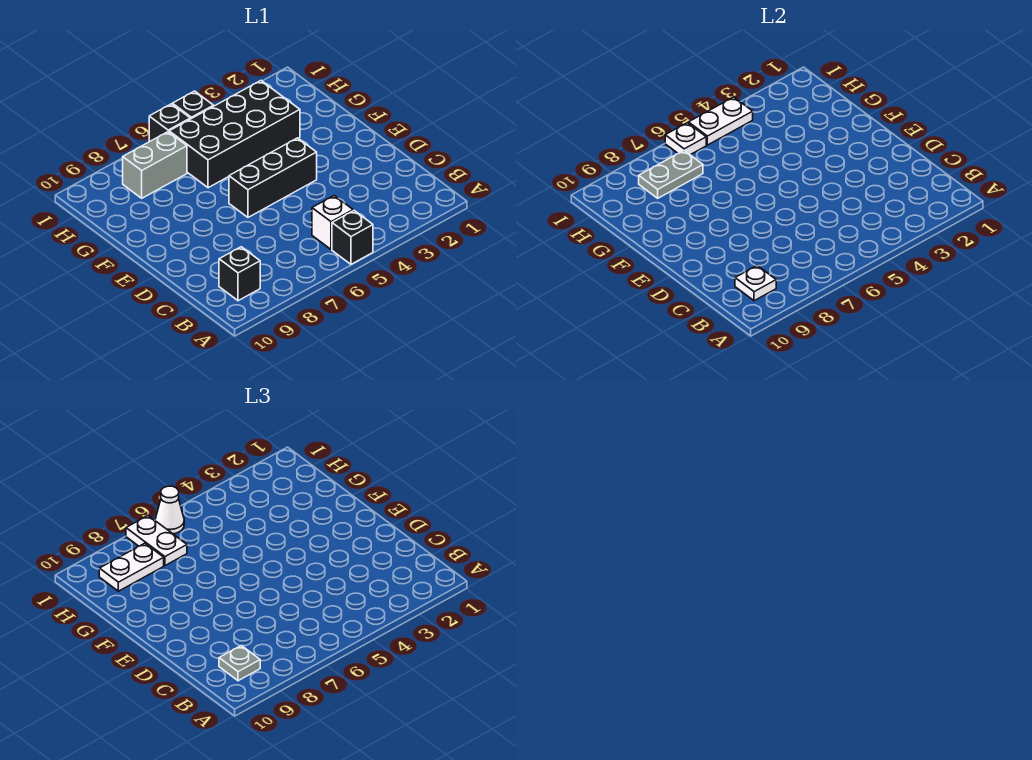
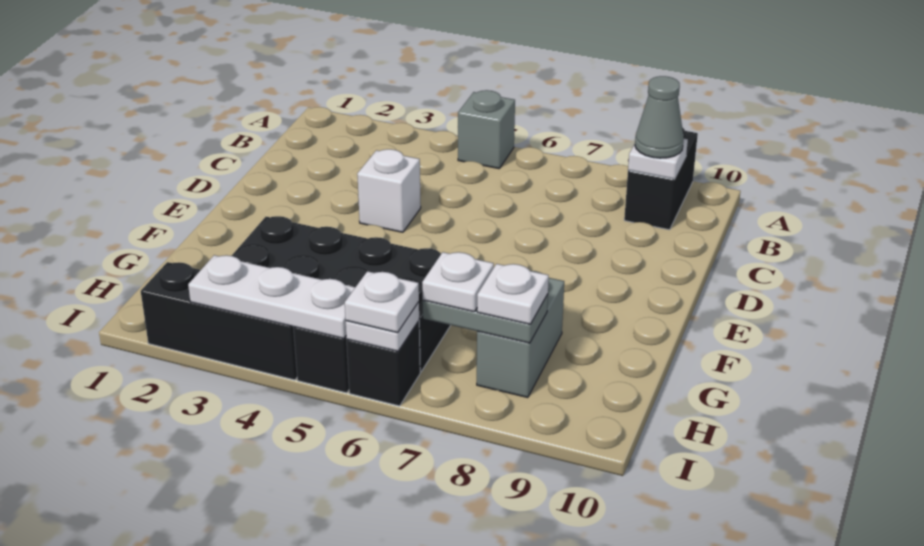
black brick A5 level 1 -> grey brick A5 level 1
white brick B5 level 1 -> white brick D4 level 1
black brick B9 level 1 -> black brick A9:B9 level 1
grey plate B9 level 3 -> grey cone B9 level 3
black brick E4:E6 level 1 -> black brick I2:I4 level 1
grey brick H7:H8 level 1 -> grey brick G8:H8 level 1
white plate H7:I7 level 3 -> white plate H7 level 3
white plate H8:H9 level 3 -> white plate H8 level 3
white plate I4:I5 level 2 -> white plate I3:I5 level 2
white cone I6 level 3 -> white plate I6 level 3

